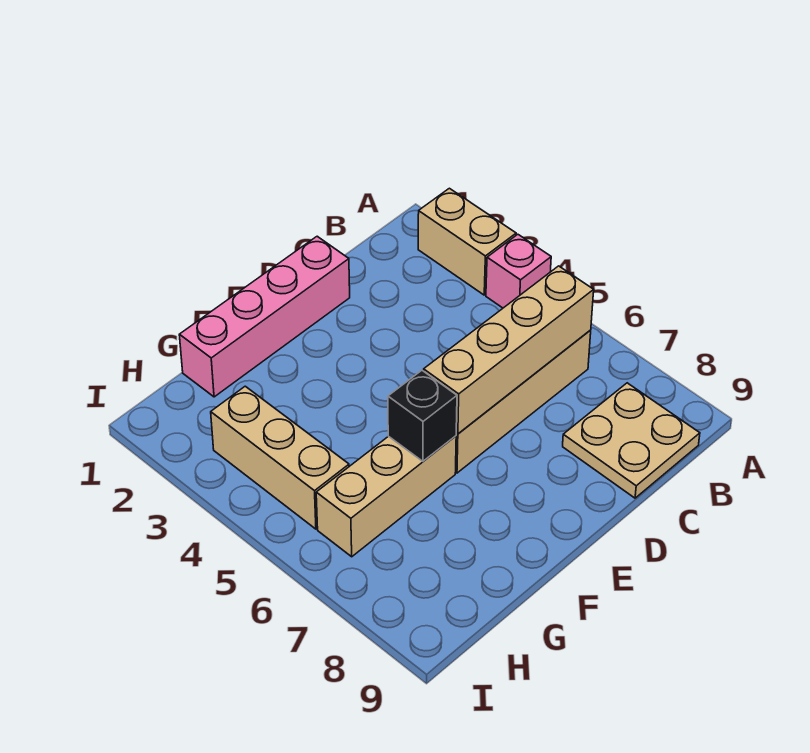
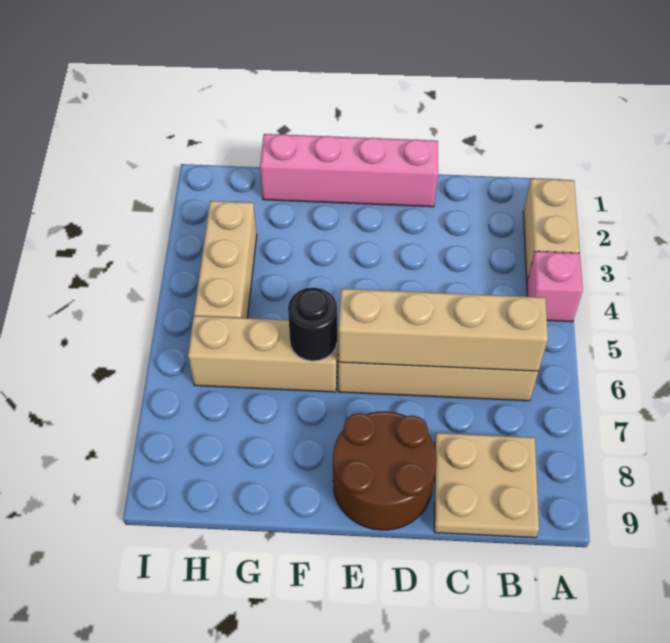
none -> brown round brick D8:E9 level 1
black brick F6 level 2 -> black round brick F6 level 2

